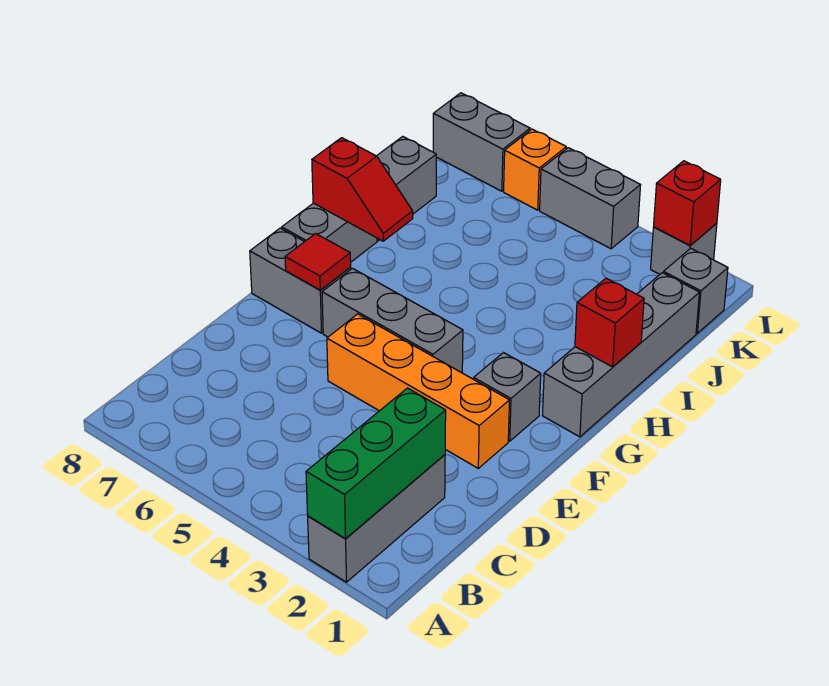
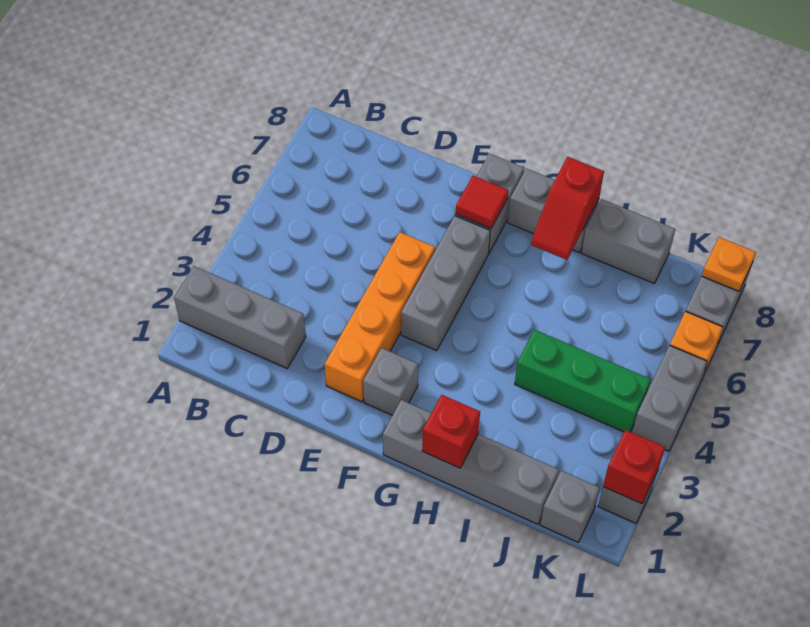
green brick A2:C2 level 2 -> green brick I4:K4 level 1
none -> orange plate L8 level 2

